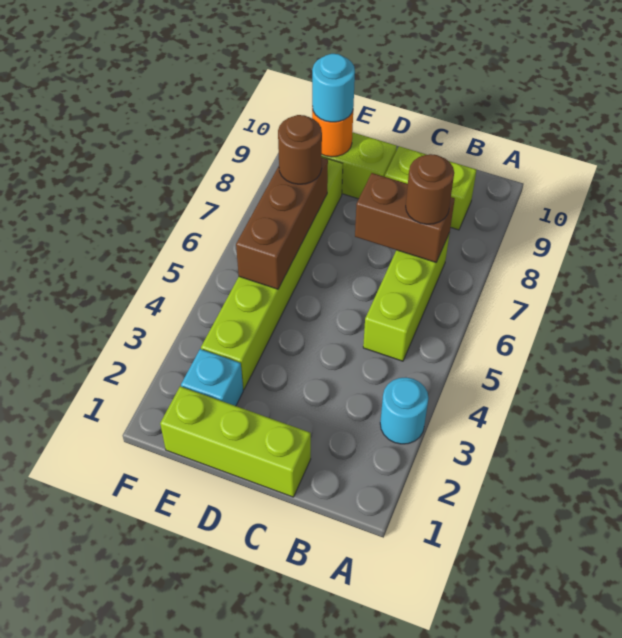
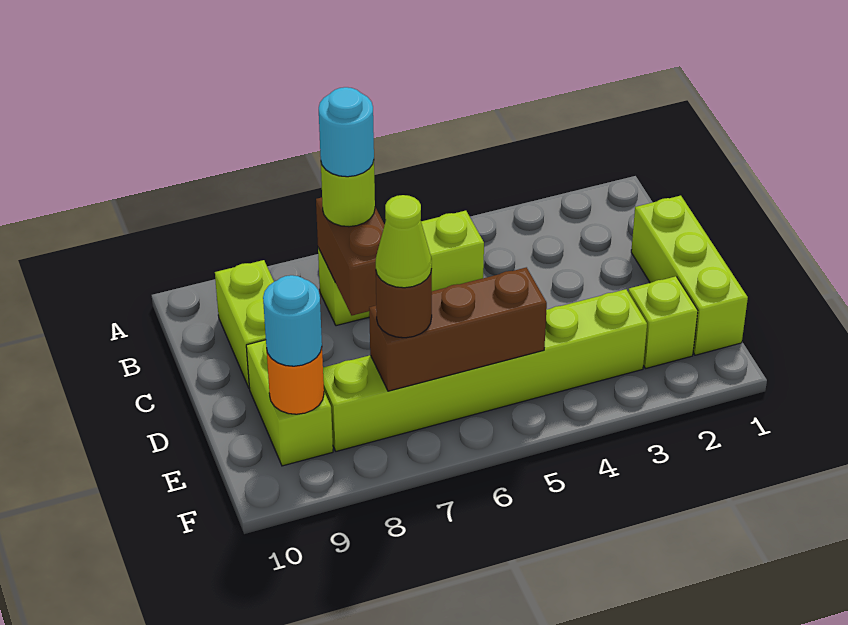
cyan round brick A3 level 1 -> cyan round brick B7 level 4
brown round brick B7 level 3 -> lime round brick B7 level 3
cyan brick E2 level 1 -> lime brick E2 level 1
none -> lime cone E7 level 4

